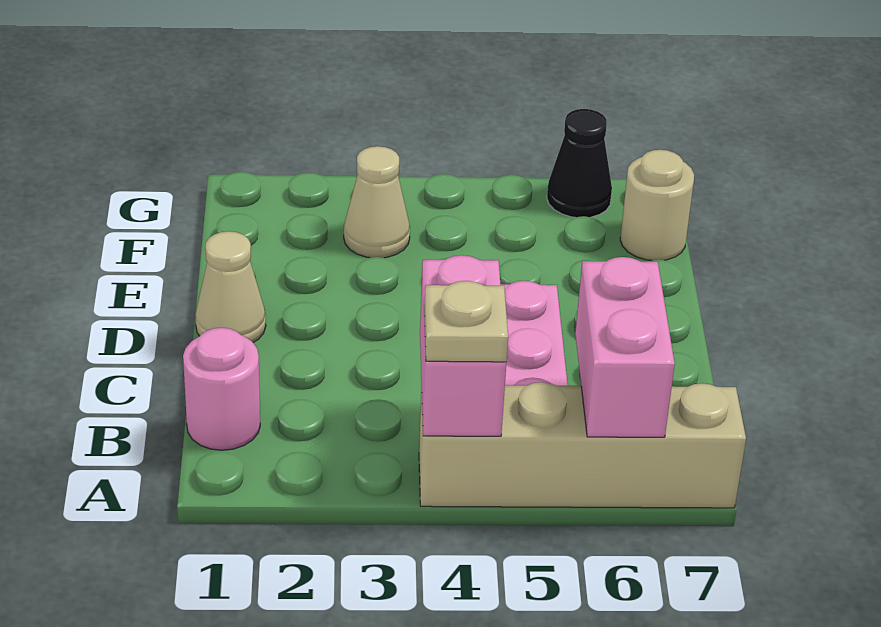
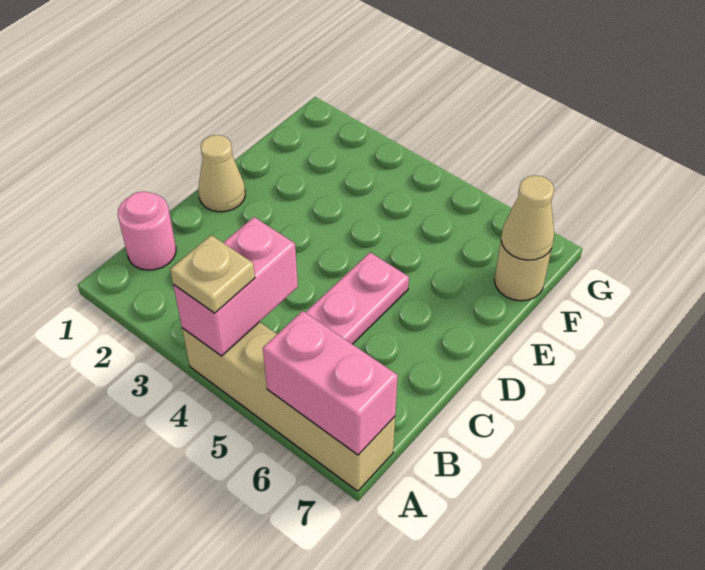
pink brick A6:B6 level 2 -> pink brick A6:A7 level 2
tan cone F3 level 1 -> tan cone F7 level 2
black cone G6 level 1 -> none

